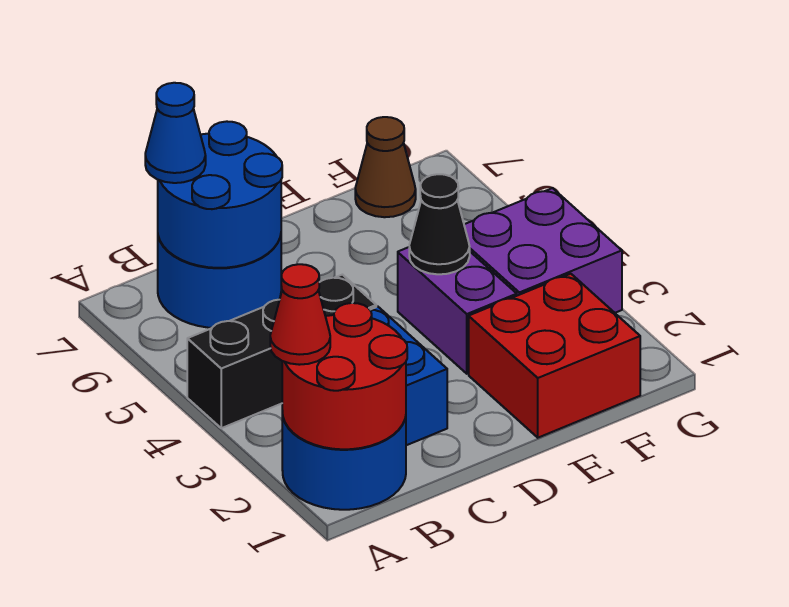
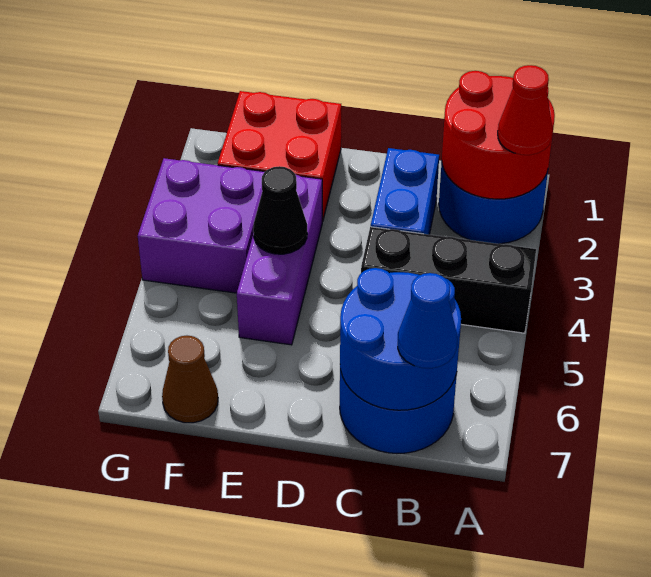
purple brick E3:E4 level 1 -> purple brick E3:E5 level 1

